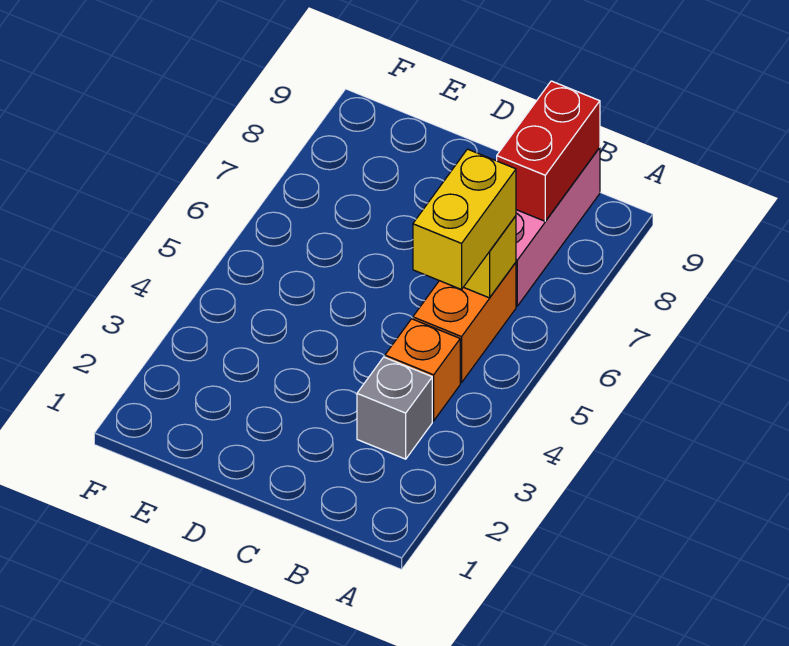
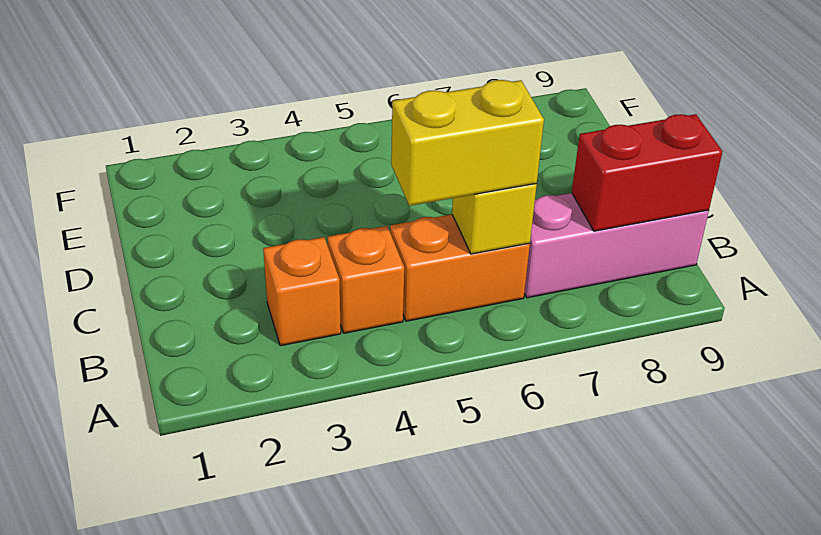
grey brick B3 level 1 -> orange brick B3 level 1

